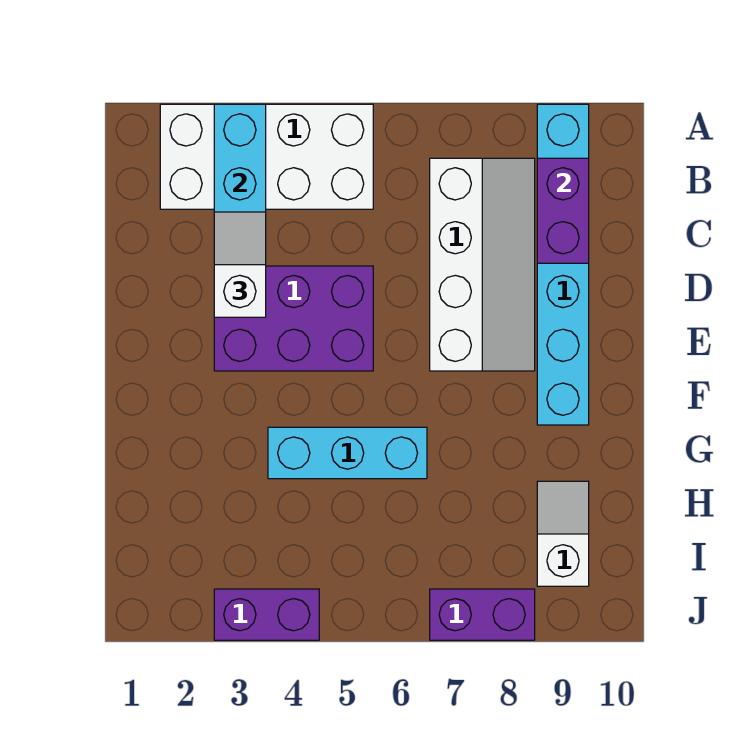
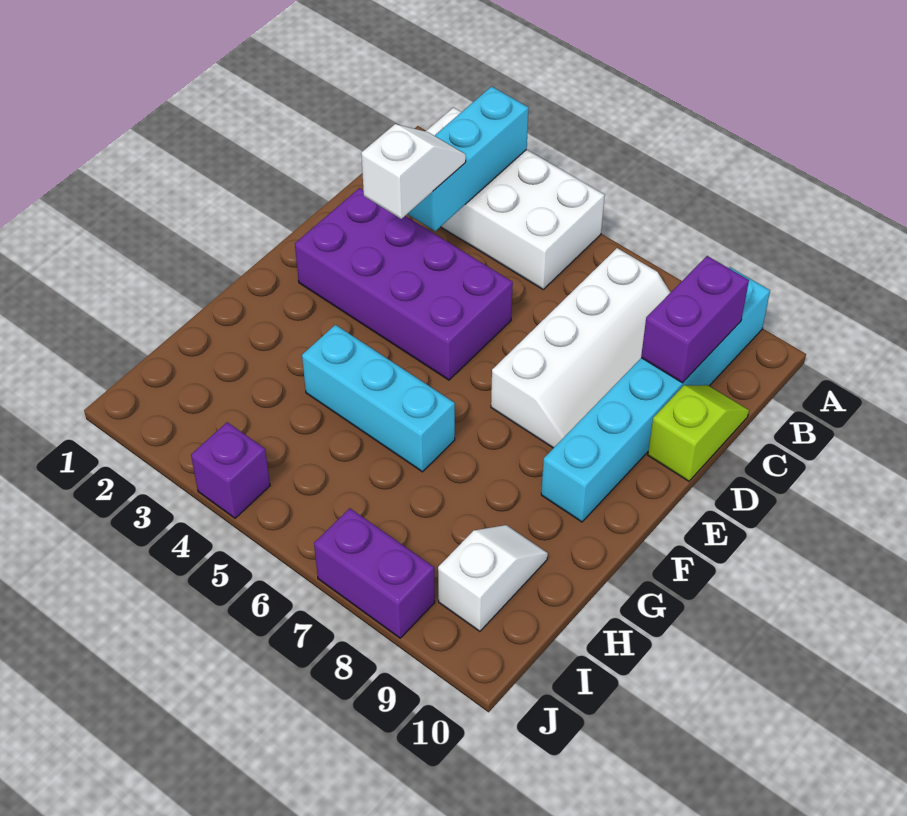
none -> lime slope C10:D10 level 1 top D
purple brick D3:E5 level 1 -> purple brick D2:E5 level 1
purple brick J3:J4 level 1 -> purple brick J4 level 1

